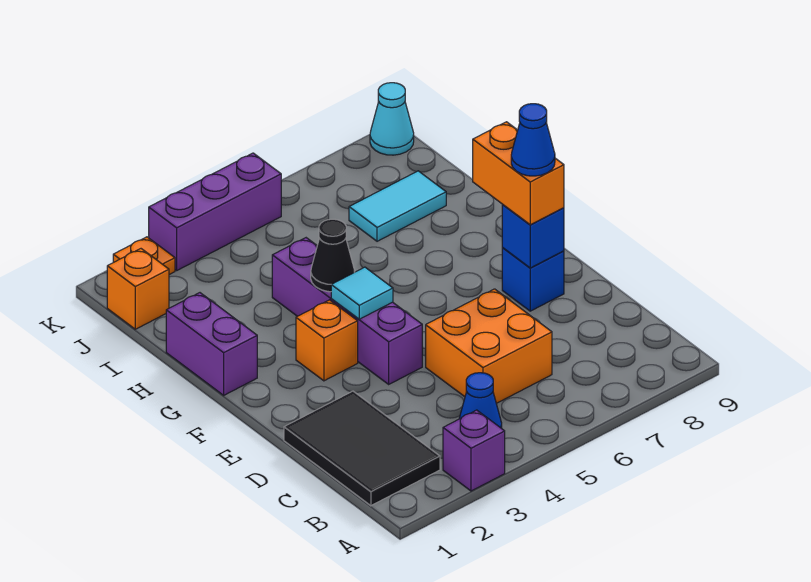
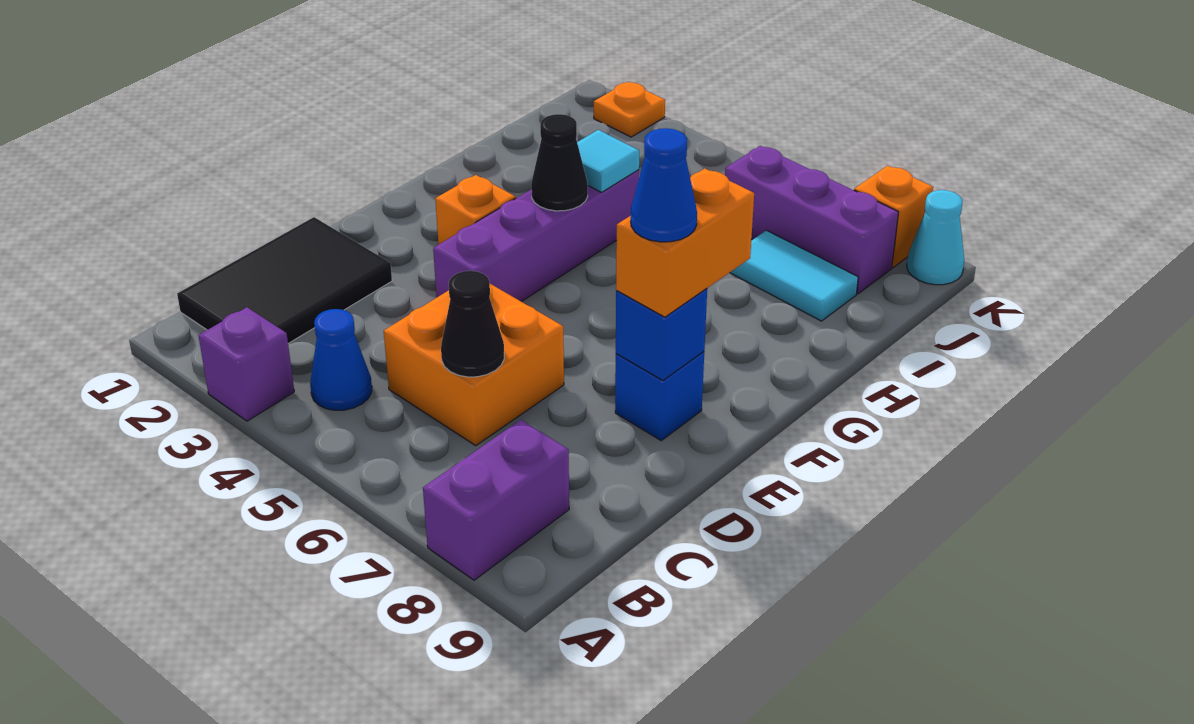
none -> black cone C6 level 2
cyan tile F4 level 2 -> cyan tile H4 level 2
purple brick G1:H1 level 1 -> purple brick A8:B8 level 1
orange brick J1 level 1 -> orange brick K8 level 1
purple brick K3:K5 level 1 -> purple brick J6:J8 level 1

